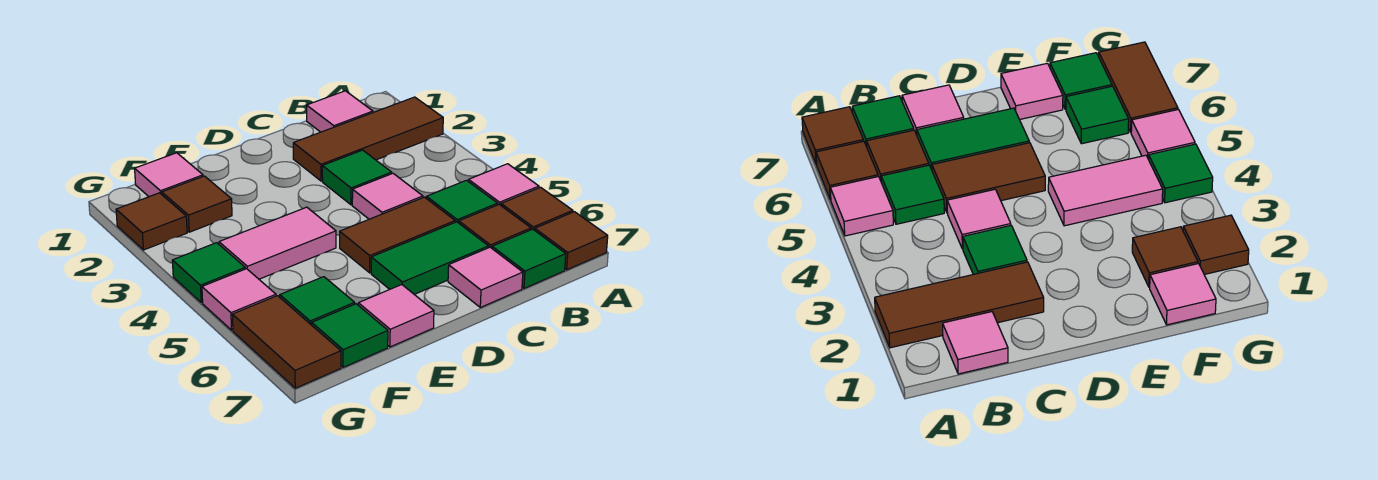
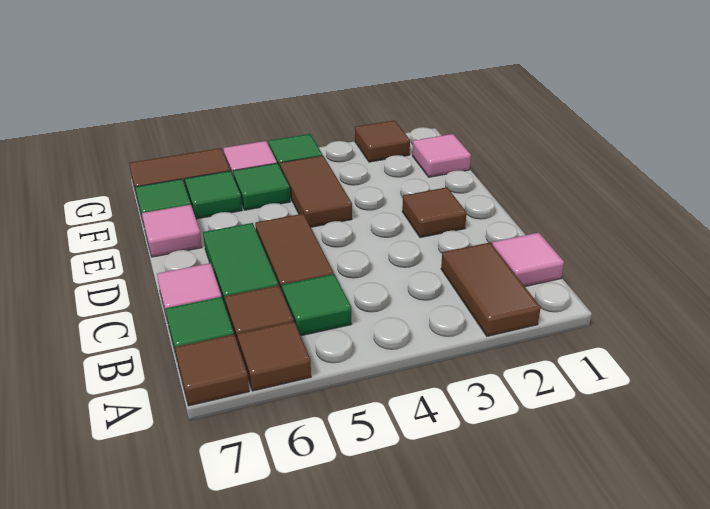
brown tile A2:C2 level 1 -> brown tile A2:B2 level 1
pink tile A5 level 1 -> none
green tile C3 level 1 -> green tile F5 level 1
pink tile C4 level 1 -> none
pink tile E4:F4 level 1 -> brown tile E4:F4 level 1
brown tile F2 level 1 -> brown tile D2 level 1

